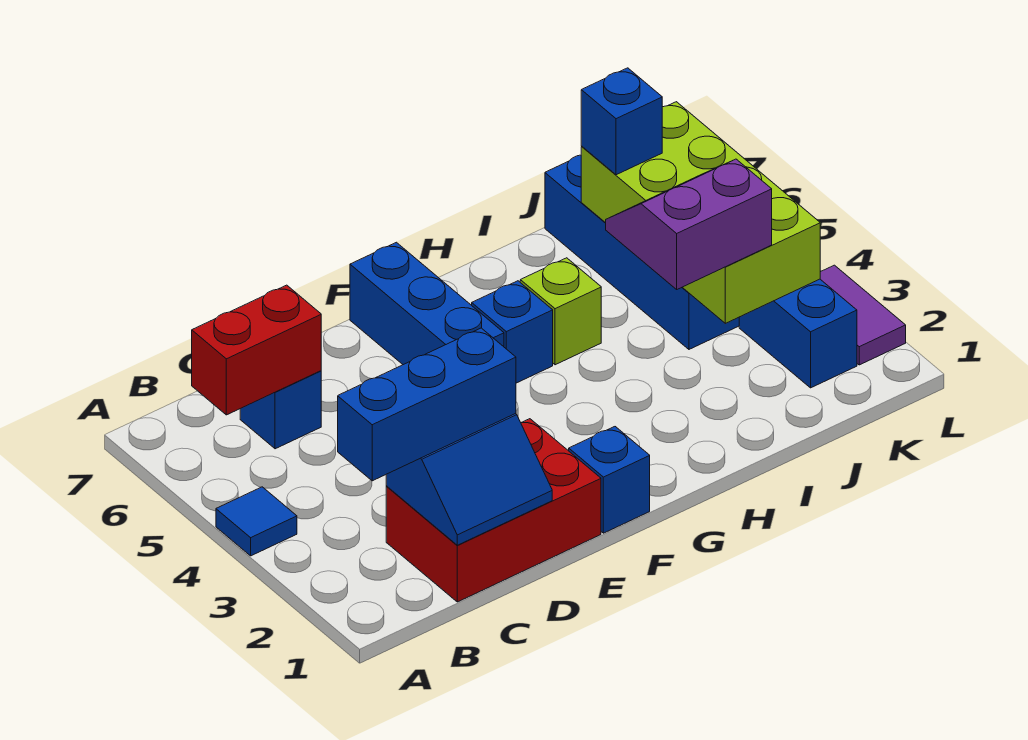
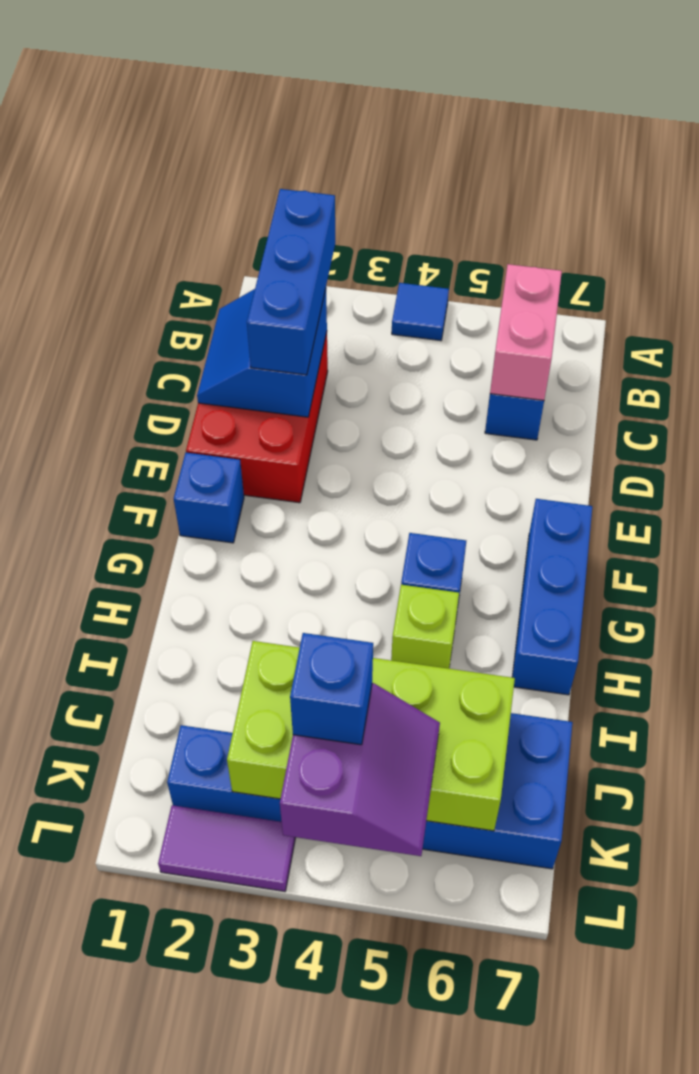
red brick B6:C6 level 2 -> pink brick B6:C6 level 2
blue brick F5:F7 level 1 -> blue brick F7:H7 level 1
purple slope I3:J4 level 3 top 3 -> purple slope K4:L5 level 3 top 4
blue brick J6 level 3 -> blue brick K4 level 4

